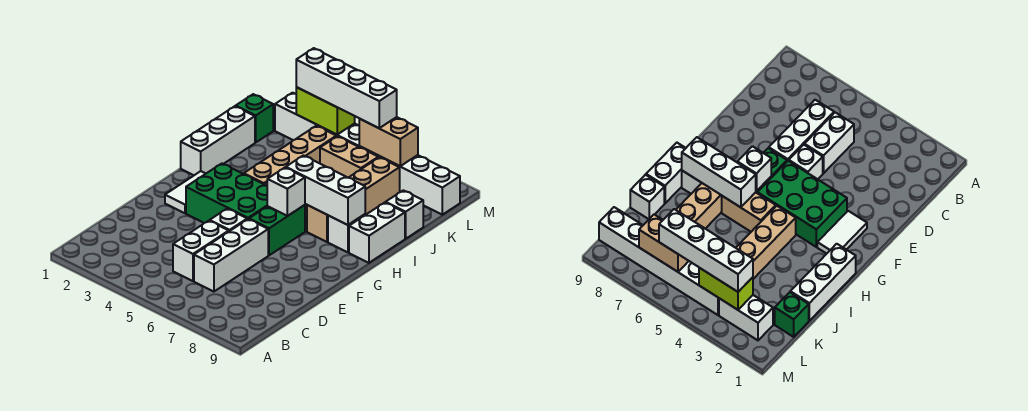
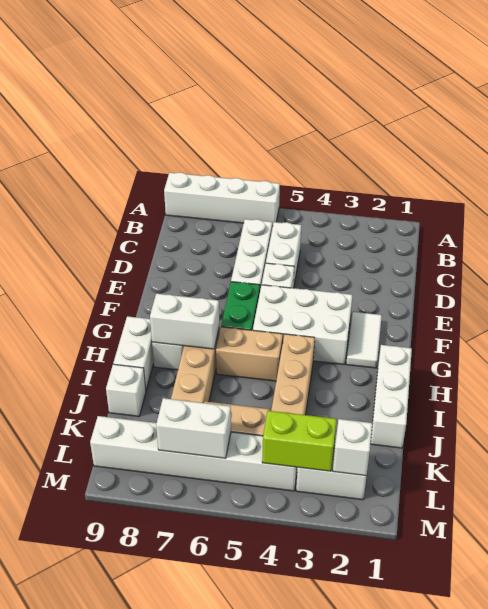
green brick F3:G5 level 1 -> white brick F3:G5 level 1
white brick G6 level 2 -> white brick L2 level 2
white brick H6:H8 level 2 -> white brick H7:H8 level 2
green brick K1 level 1 -> none
white brick L3:L6 level 3 -> white brick A6:A9 level 1
tan brick L6:L7 level 2 -> white brick L6:L7 level 2

